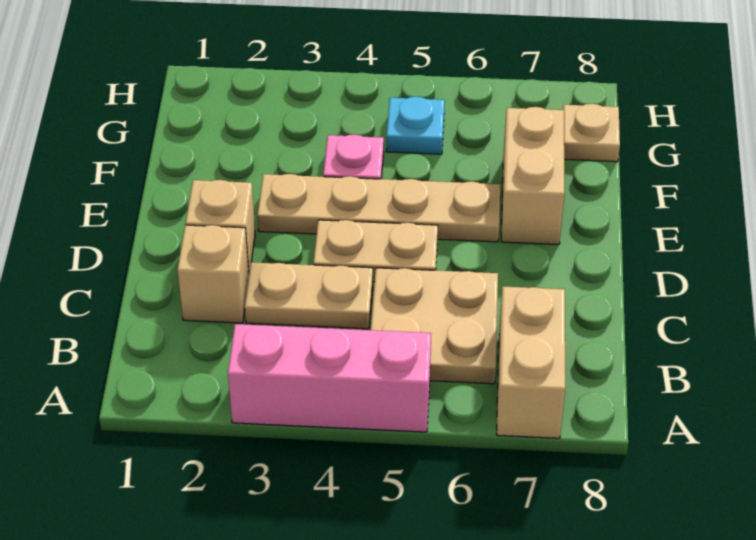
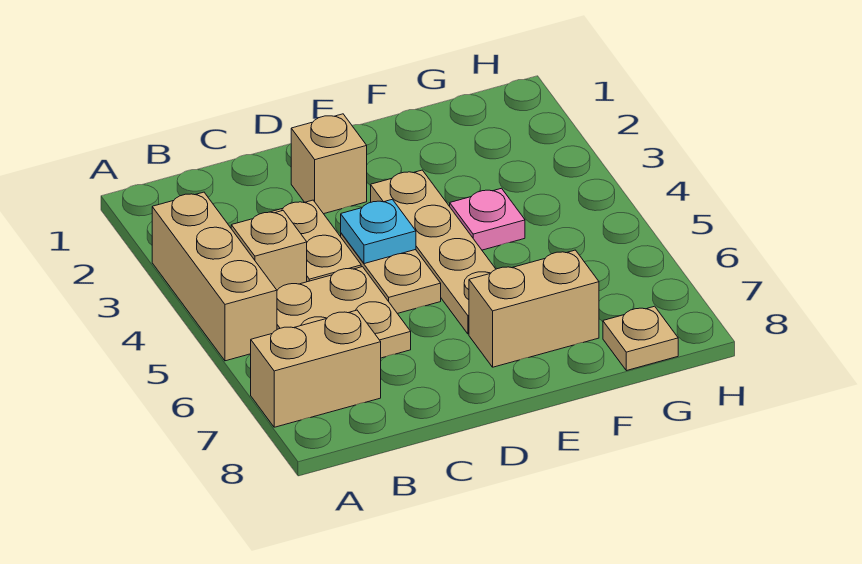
pink brick A3:A5 level 1 -> tan brick A3:A5 level 1
tan brick C2 level 1 -> tan brick B4 level 1
cyan plate G5 level 1 -> cyan plate D4 level 2

